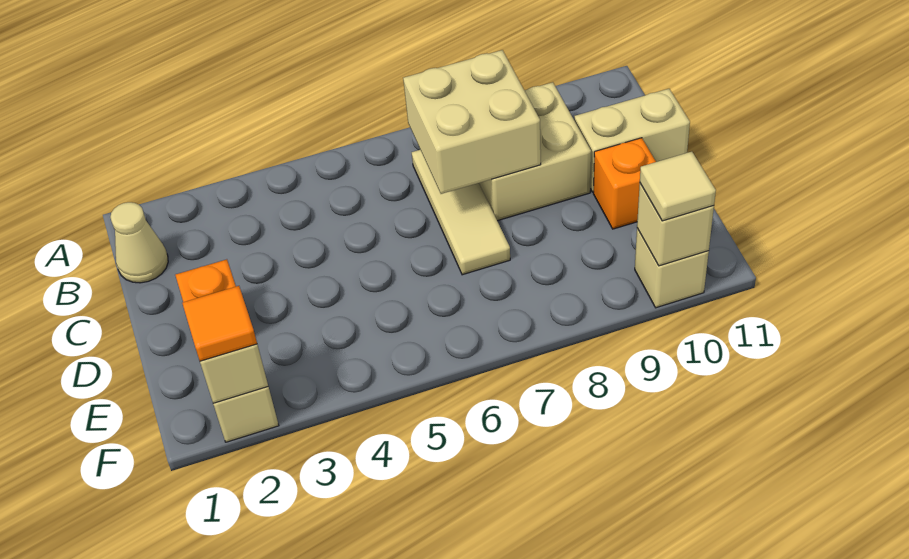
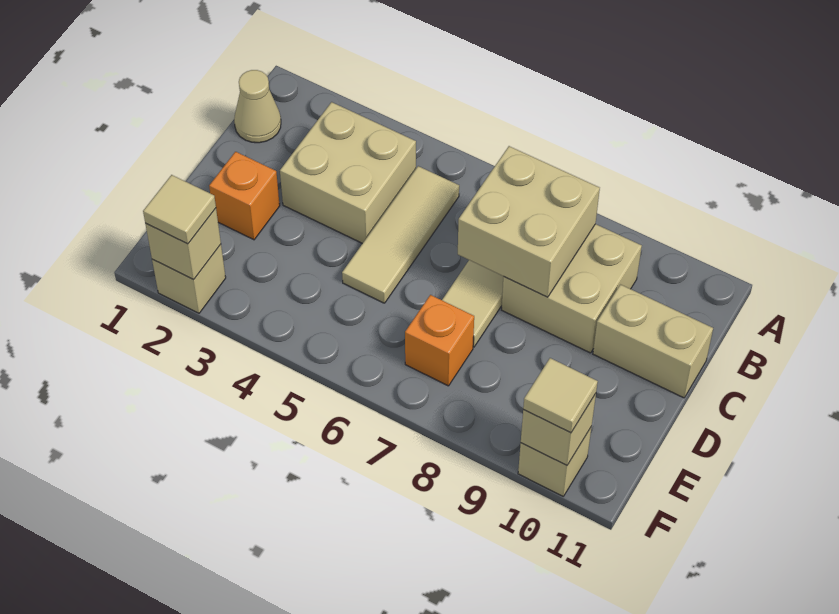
none -> tan brick B3:C4 level 1
none -> tan tile B5:D5 level 1
orange brick D10 level 1 -> orange brick E7 level 1
orange tile F2 level 3 -> tan tile F2 level 3

